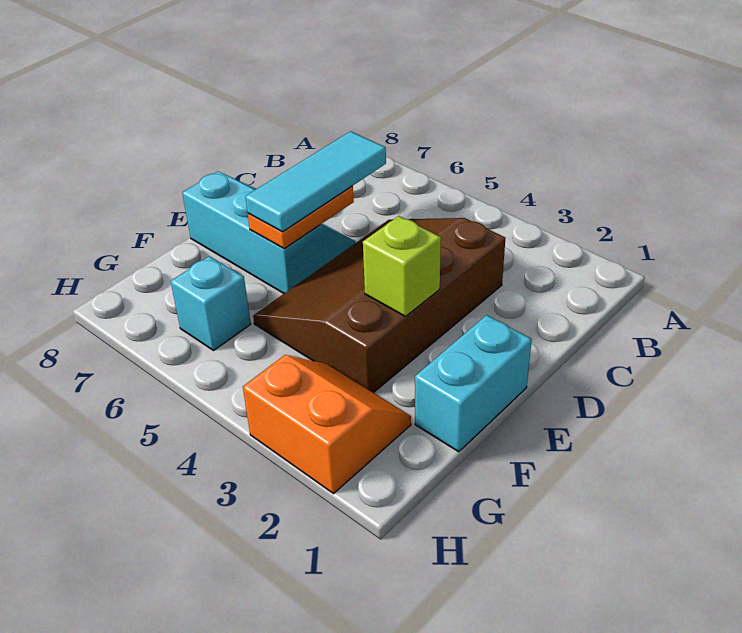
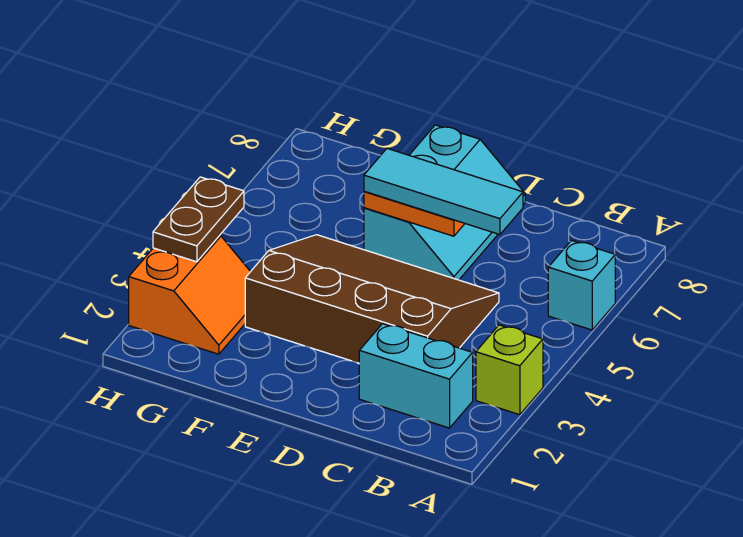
cyan brick E1:F1 level 1 -> cyan brick B2:C2 level 1
lime brick E3 level 2 -> lime brick A3 level 1
cyan brick G6 level 1 -> cyan brick A6 level 1
none -> brown plate H3:H4 level 2

